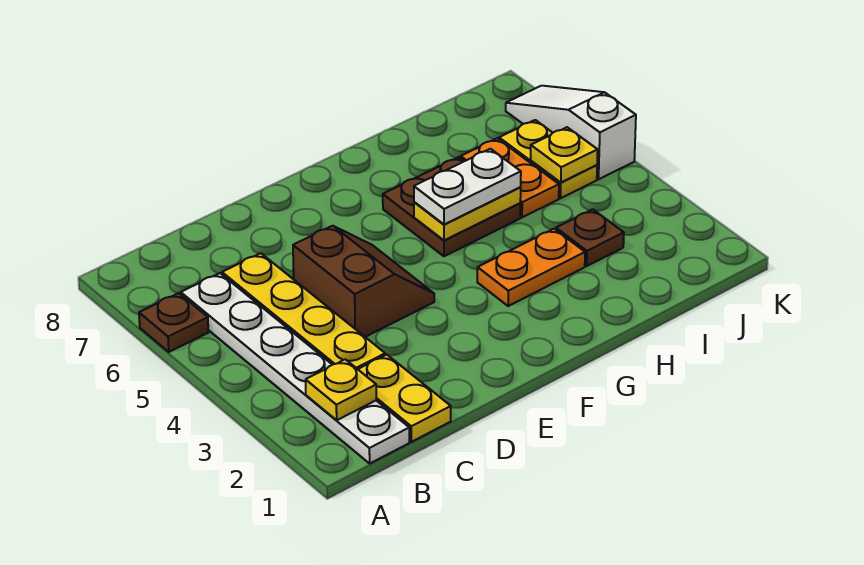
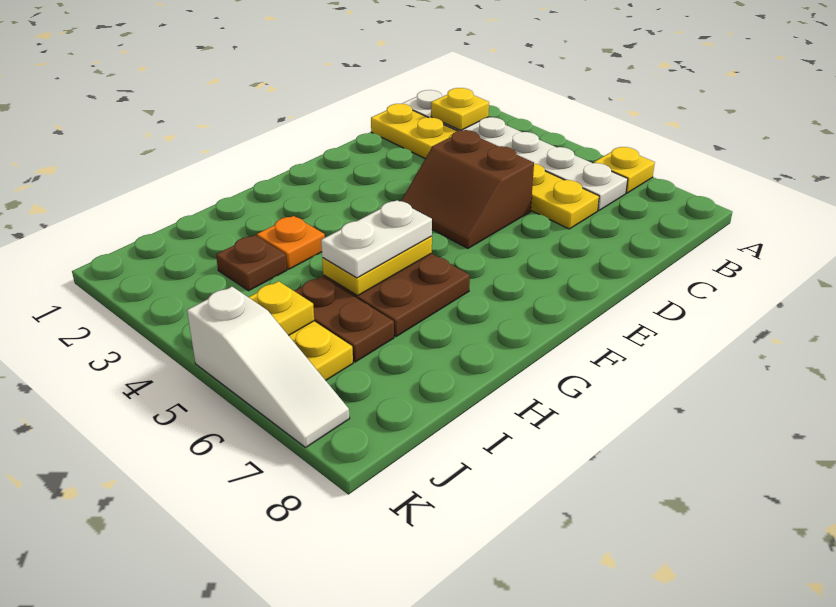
brown plate A6 level 1 -> yellow plate A6 level 1
orange plate G3:H3 level 1 -> orange plate H3 level 1
orange plate I5:I6 level 1 -> brown plate I5:I6 level 1

